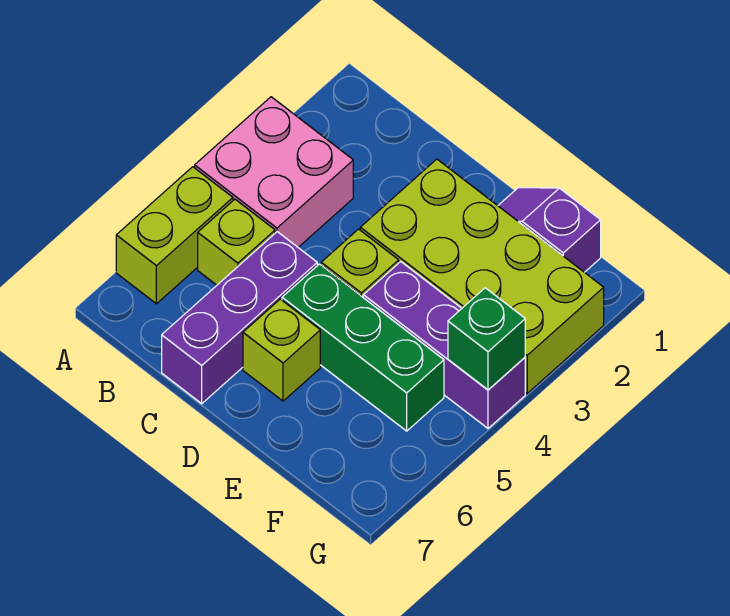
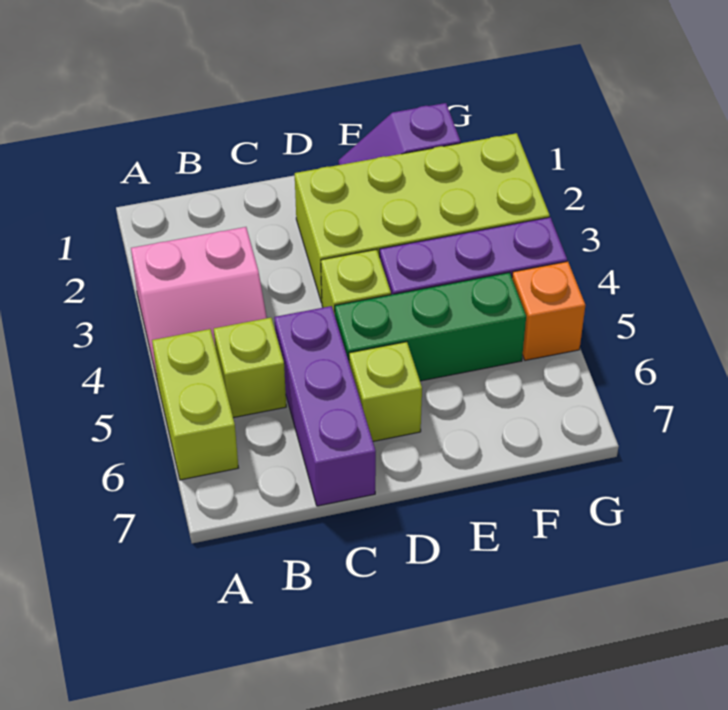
pink brick A3:B4 level 1 -> pink slope A3:B4 level 1 top 3
green brick G4 level 2 -> none
none -> orange brick G5 level 1

